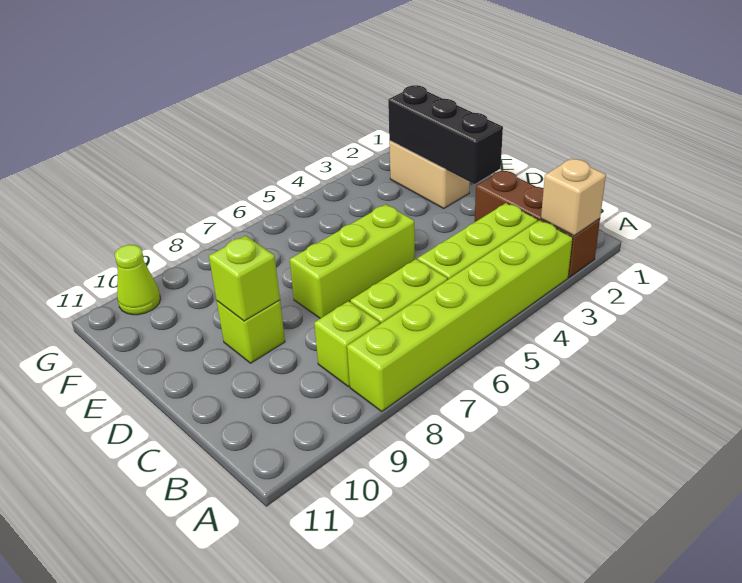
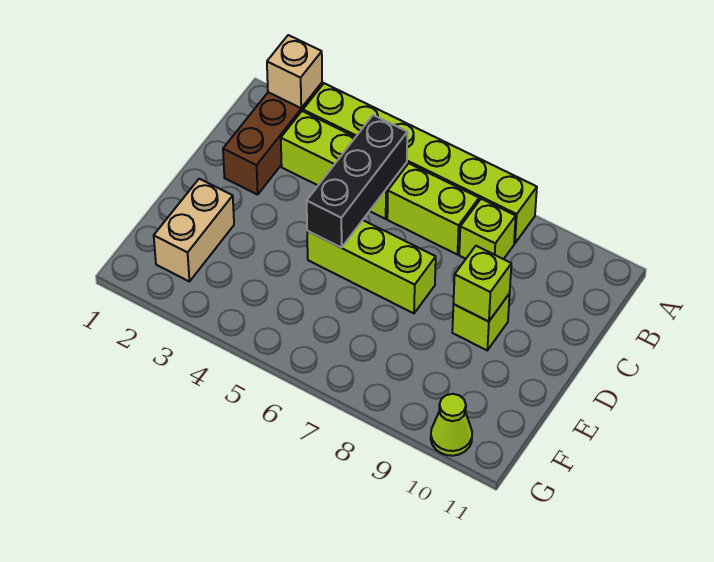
black brick D2:F2 level 2 -> black brick B5:D5 level 2

